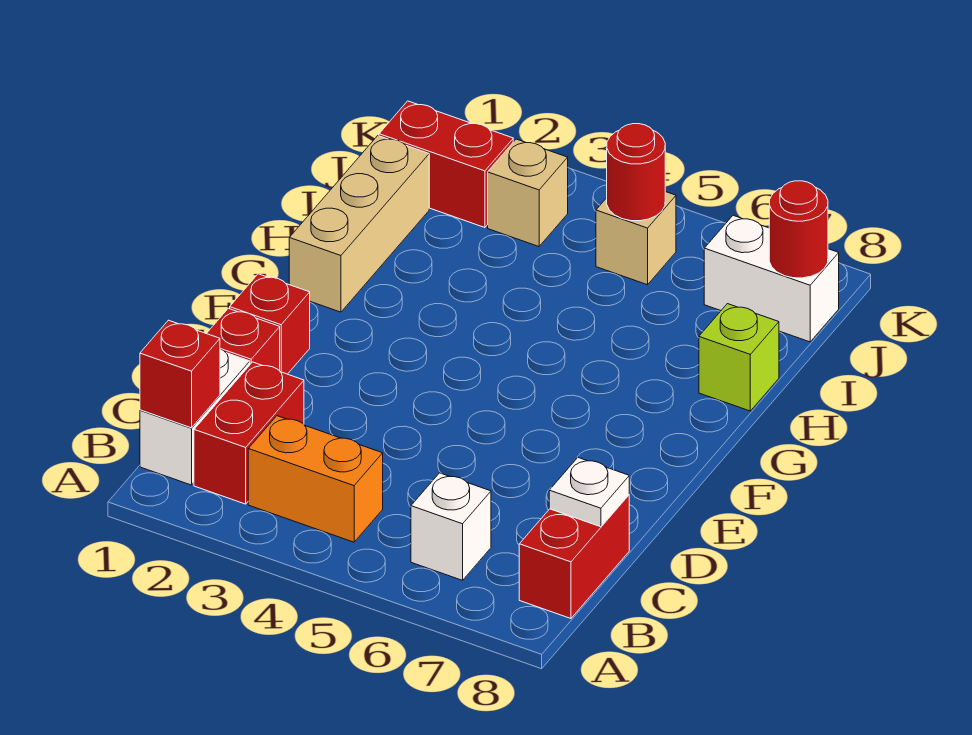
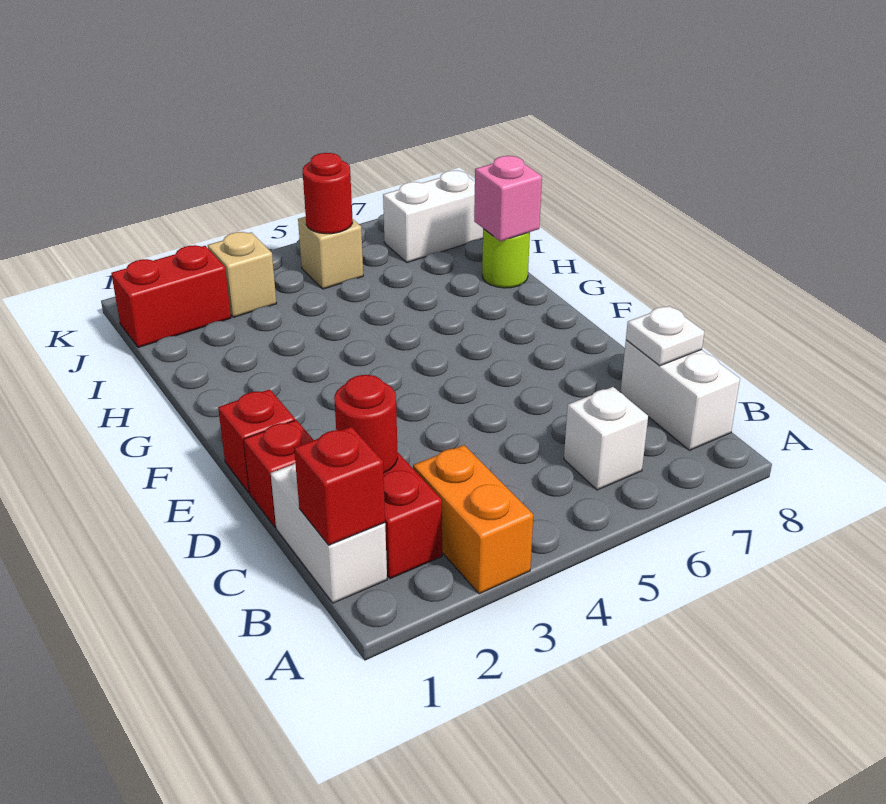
orange brick B3:B4 level 1 -> orange brick A3:B3 level 1
red brick B8:C8 level 1 -> white brick B8:C8 level 1
tan brick G1:I1 level 1 -> none
lime brick H8 level 1 -> lime round brick H8 level 1
none -> pink brick H8 level 2
red round brick J8 level 2 -> red round brick C2 level 2

